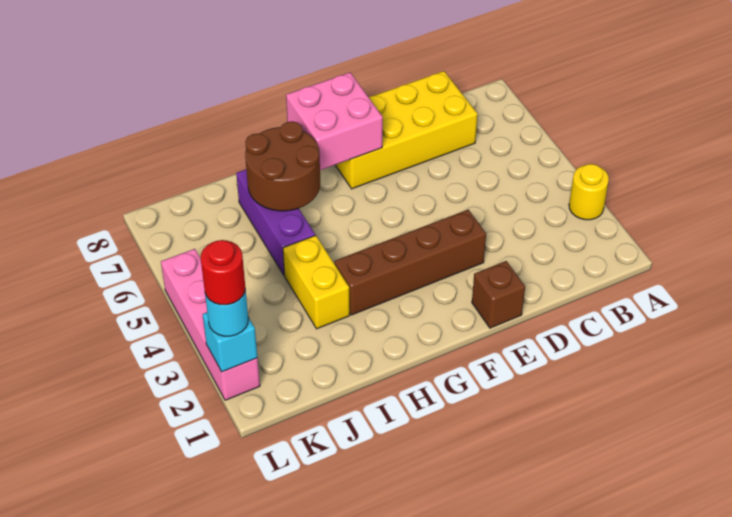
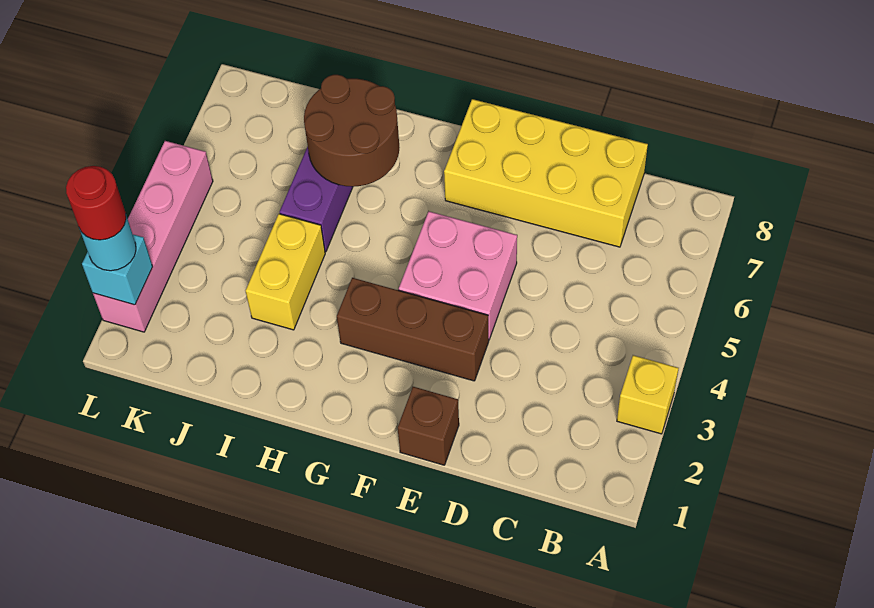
yellow round brick A3 level 1 -> yellow brick A3 level 1
brown brick E3:H3 level 1 -> brown brick E3:G3 level 1
pink brick F7:G8 level 2 -> pink brick E4:F5 level 1

